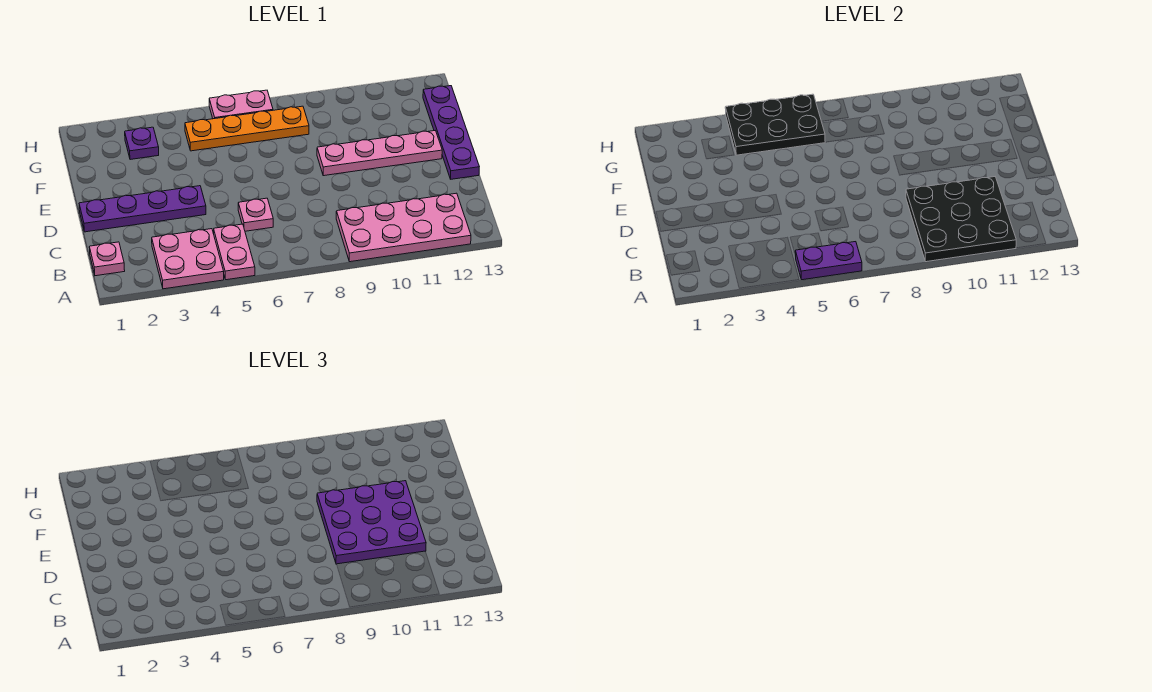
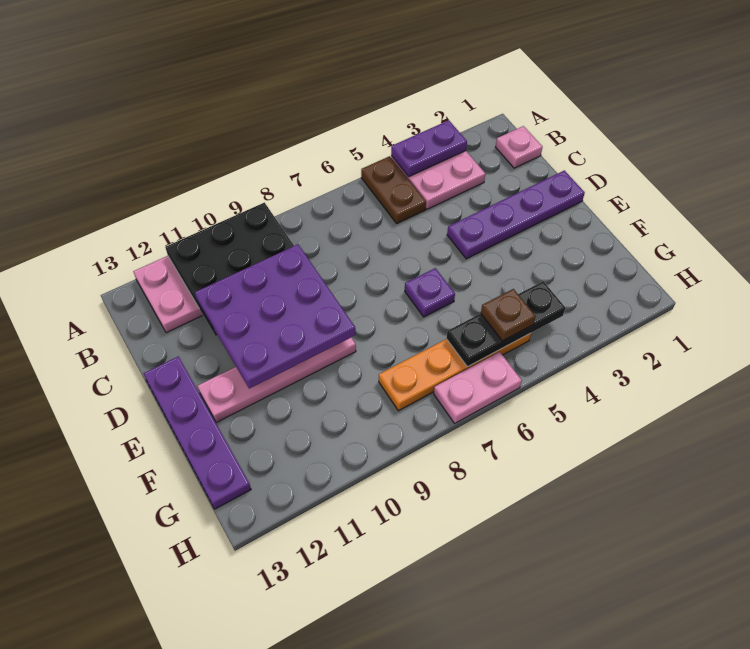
pink plate A5:B5 level 1 -> brown plate A5:B5 level 1
purple plate A5:A6 level 2 -> purple plate A3:A4 level 2
pink plate C6 level 1 -> none
purple plate G3 level 1 -> purple plate E6 level 1
black plate G4:H6 level 2 -> black plate G4:G6 level 2
none -> brown plate G5 level 3

